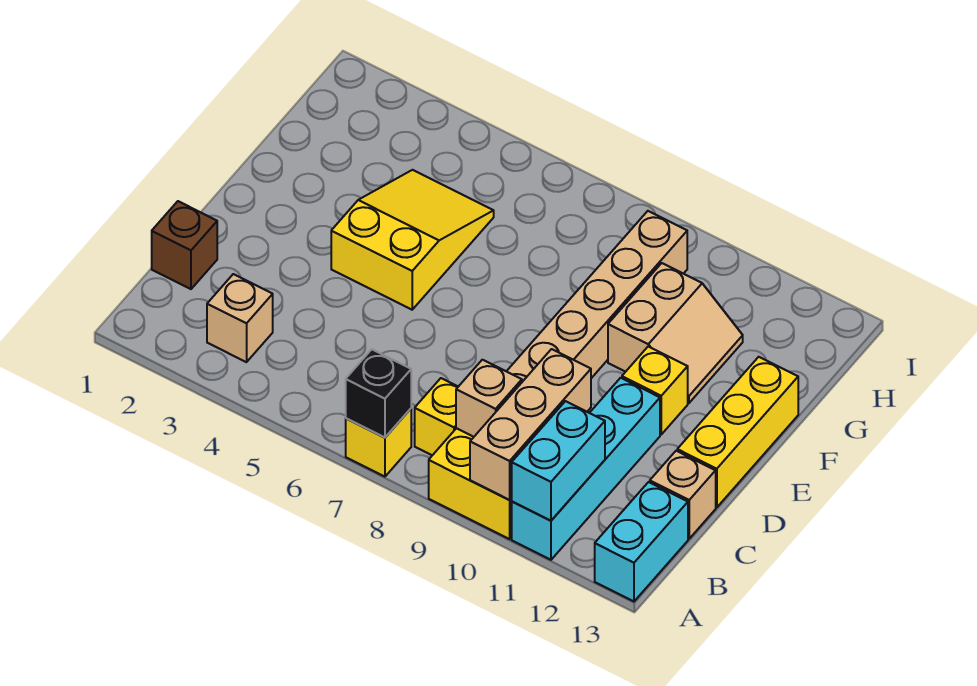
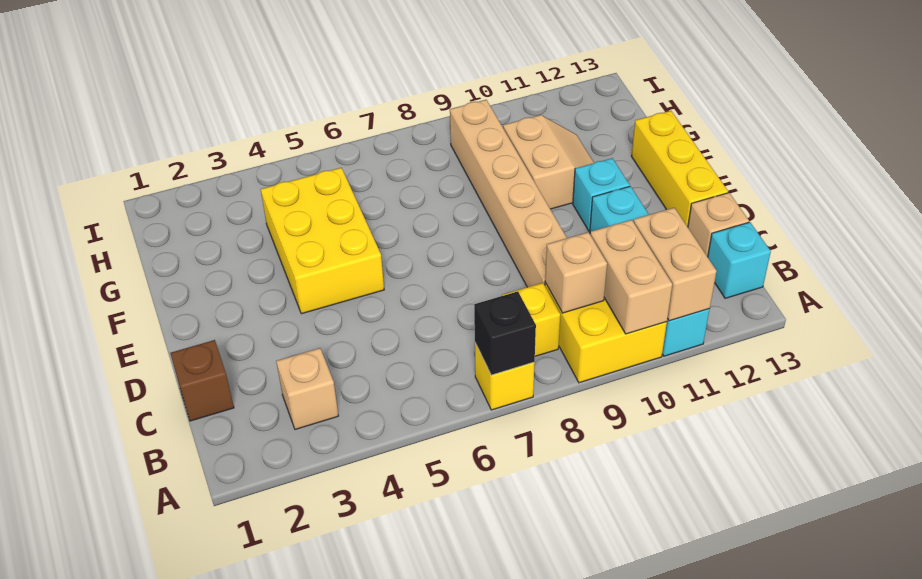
tan brick A10:C10 level 2 -> tan brick A10:B10 level 2
cyan brick A11:B11 level 2 -> tan brick A11:B11 level 2
cyan brick A13:B13 level 1 -> cyan brick B13 level 1
yellow slope E4:G5 level 1 top E -> yellow brick E4:G5 level 1
yellow brick E11 level 1 -> cyan brick E11 level 1

